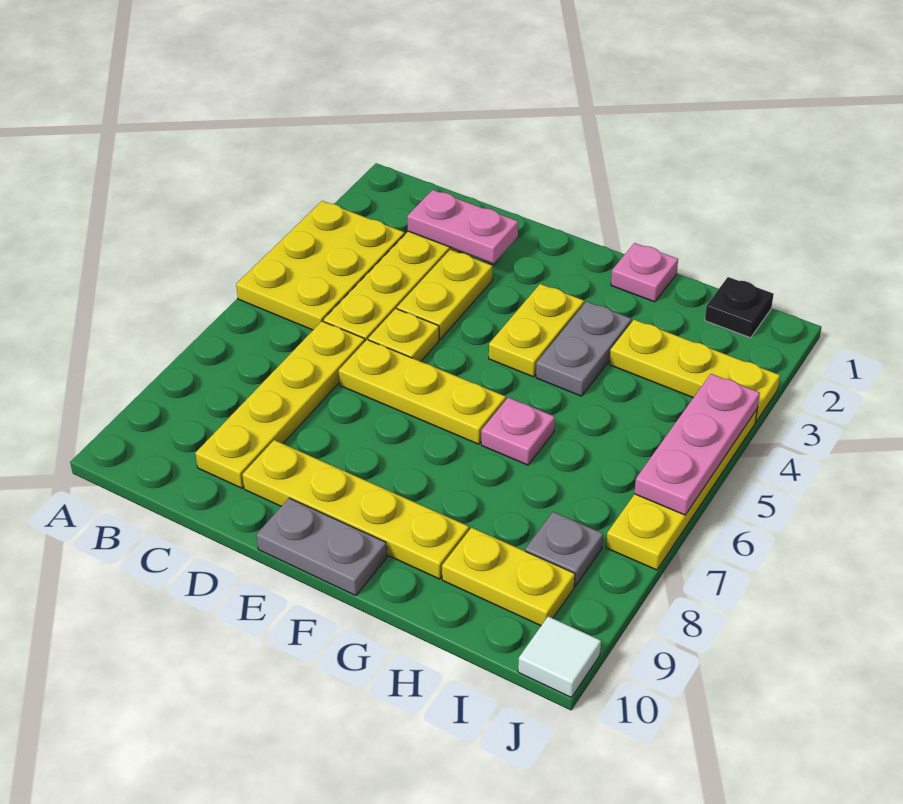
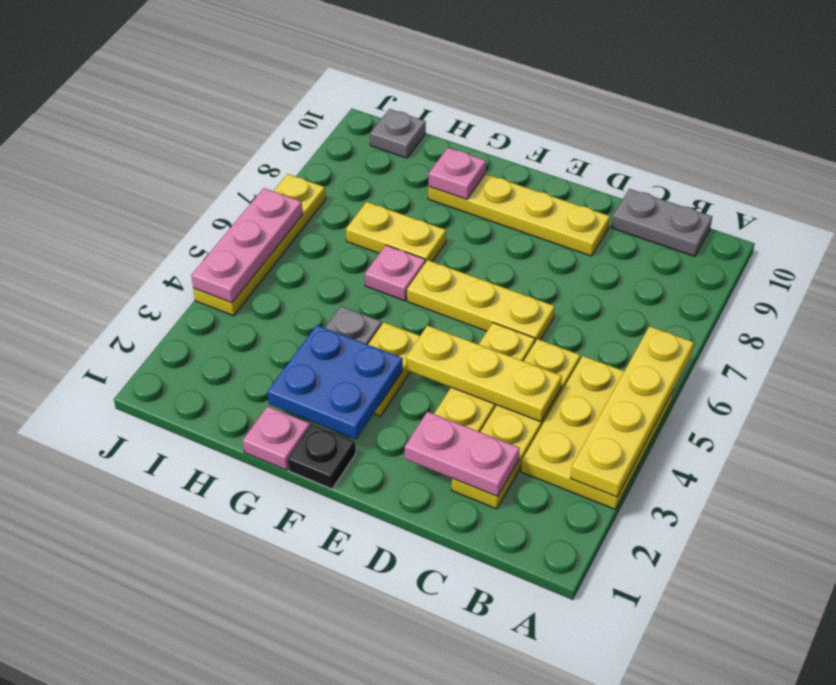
yellow plate C6:C9 level 1 -> yellow plate A3:A6 level 2
grey plate E10:F10 level 1 -> grey plate B10:C10 level 1
none -> blue plate F2:G3 level 2
none -> pink plate G9 level 2
yellow plate H3:J3 level 1 -> yellow plate C4:E4 level 2
yellow plate H9:I9 level 1 -> yellow plate G7:H7 level 1
black plate I1 level 1 -> black plate F1 level 1
grey plate I8 level 1 -> grey plate I10 level 1
white tile J10 level 1 -> none

